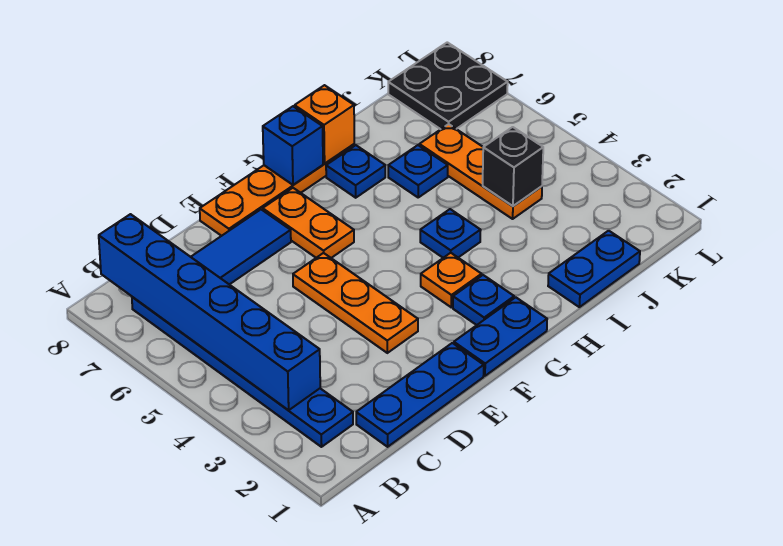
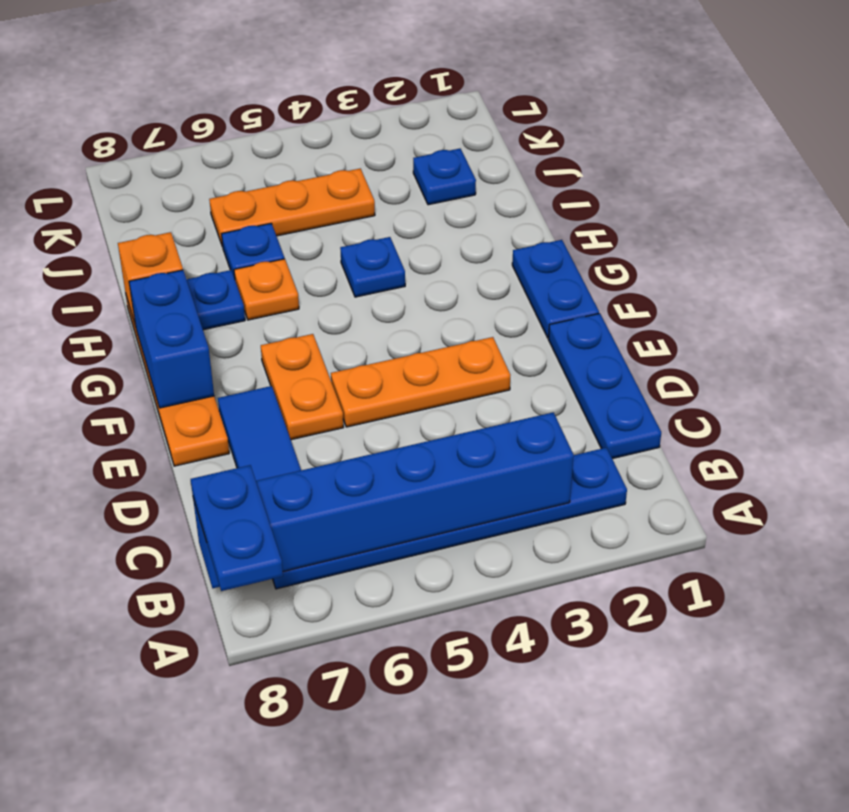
orange plate F6:F7 level 1 -> orange plate E6:F6 level 1
blue plate G2 level 1 -> blue plate J2 level 1
orange plate G3 level 1 -> orange plate H6 level 1
blue brick G8 level 2 -> blue brick F8:G8 level 2
blue plate I1:J1 level 1 -> blue plate A8:B8 level 3
black brick J4 level 2 -> none
black plate K7:L8 level 1 -> none

